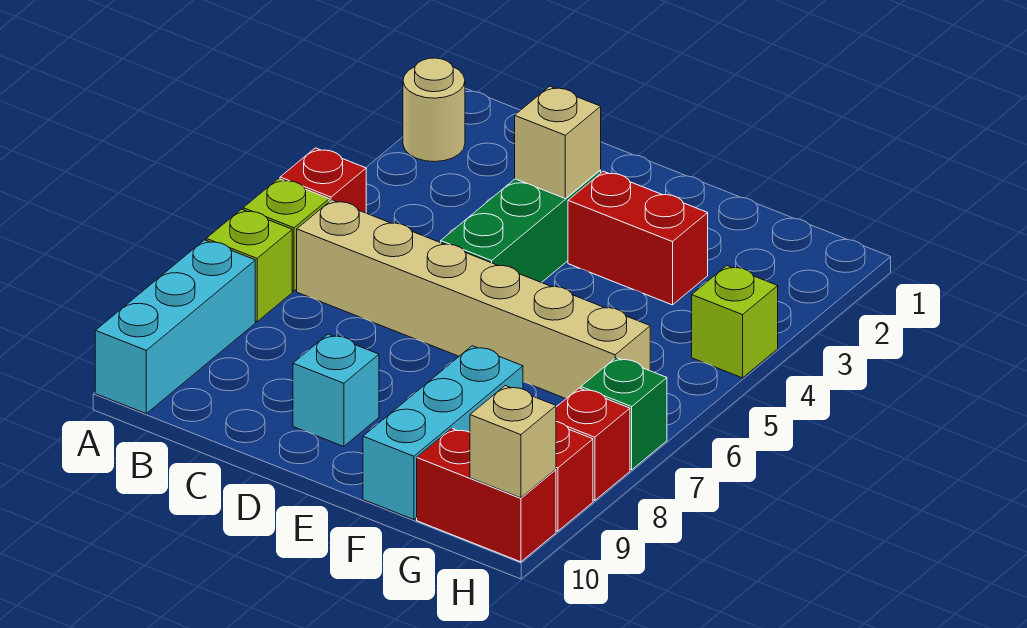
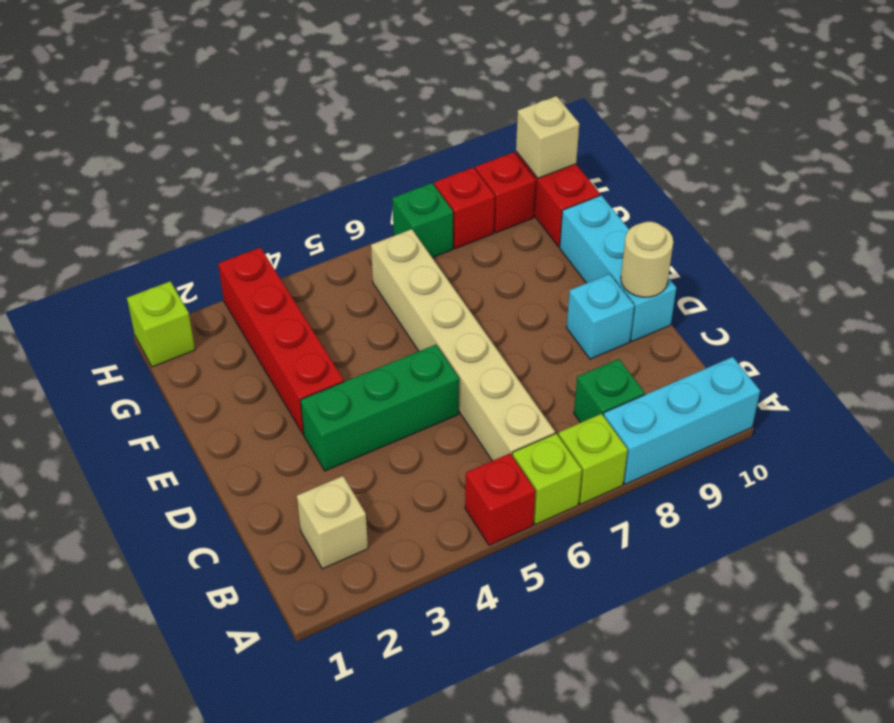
tan round brick A2 level 1 -> tan round brick D10 level 2
none -> green brick B8 level 1
tan brick D3 level 2 -> tan brick B2 level 1
red brick E3:F3 level 1 -> red brick E3:H3 level 1
cyan brick F8:F10 level 1 -> cyan brick D10:F10 level 1
lime brick H4 level 1 -> lime brick H1 level 1

